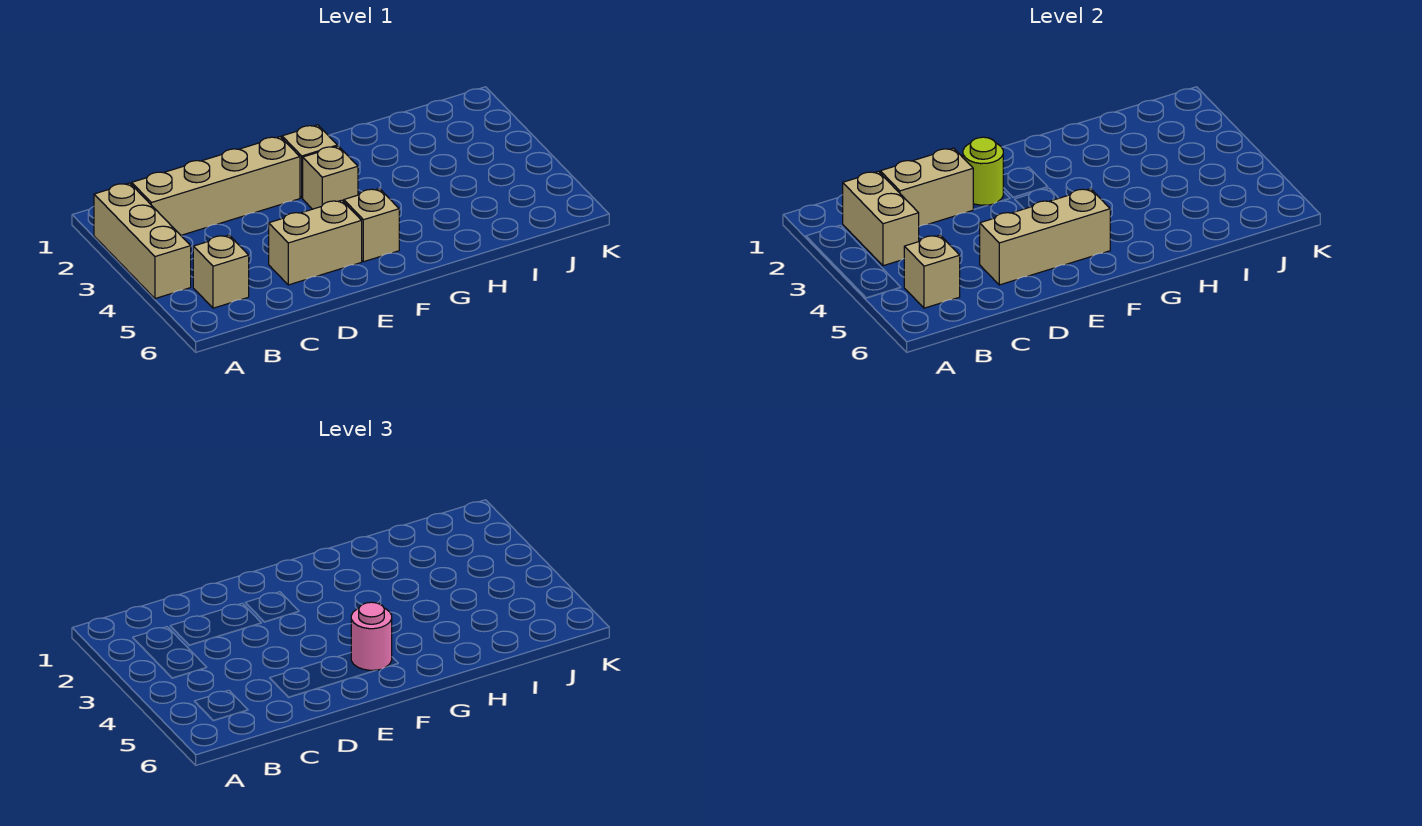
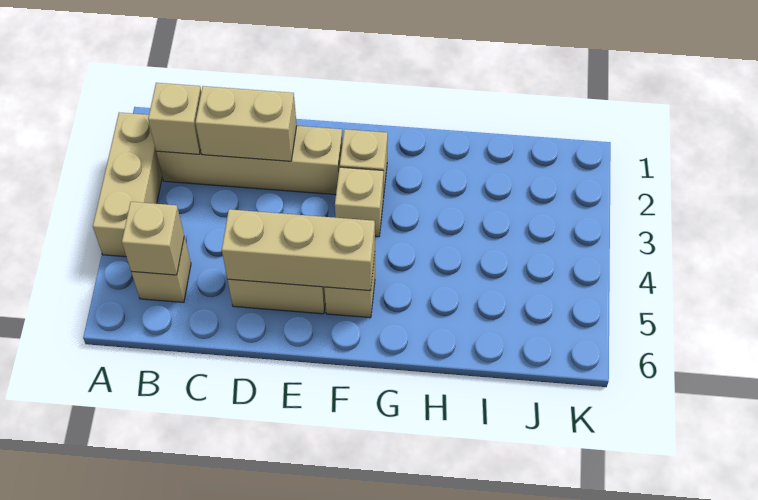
tan brick B2:B3 level 2 -> tan brick B2 level 2
lime round brick E2 level 2 -> none
pink round brick F5 level 3 -> none

